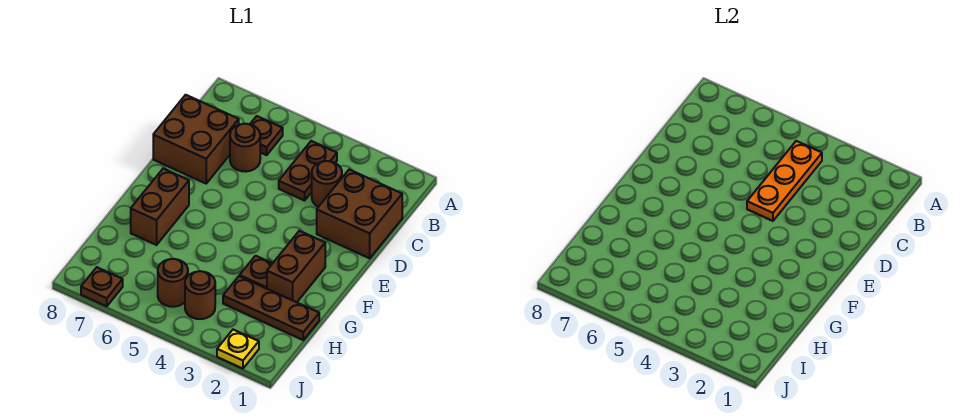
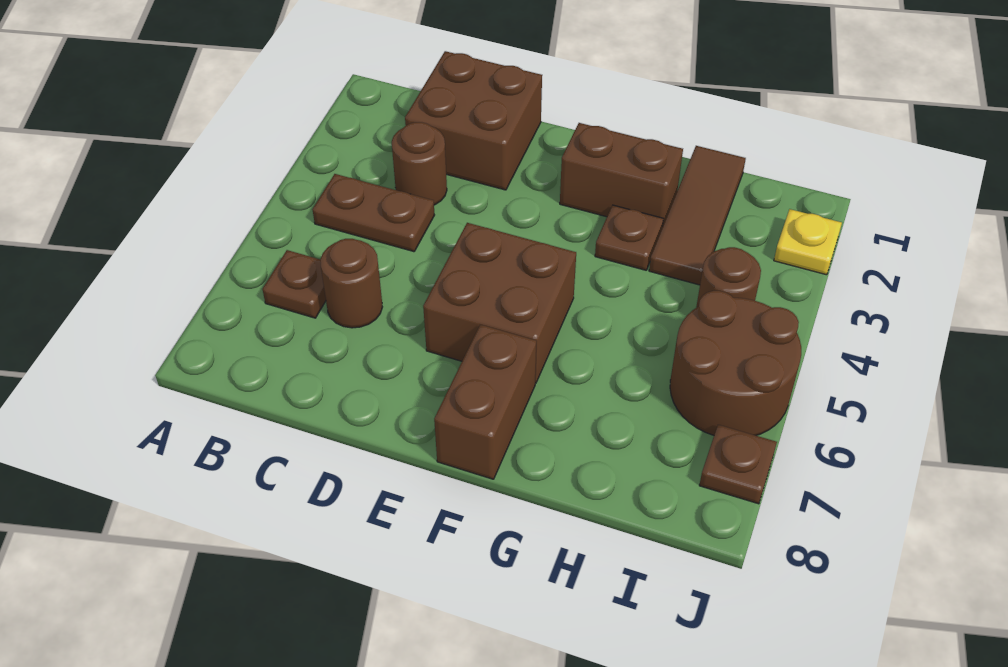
orange plate B4:D4 level 2 -> none
brown brick C7:D8 level 1 -> brown brick E5:F6 level 1
brown brick F7:G7 level 1 -> brown brick F7:F8 level 1
brown plate H1:H3 level 1 -> brown tile H1:H3 level 1
brown round brick I5 level 1 -> brown round brick I5:J6 level 1

